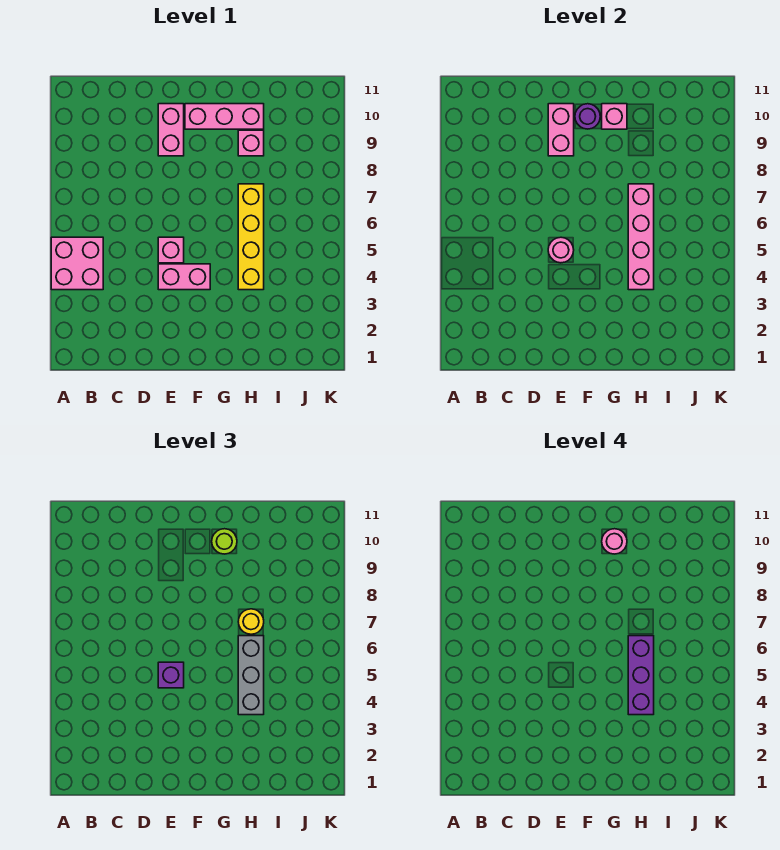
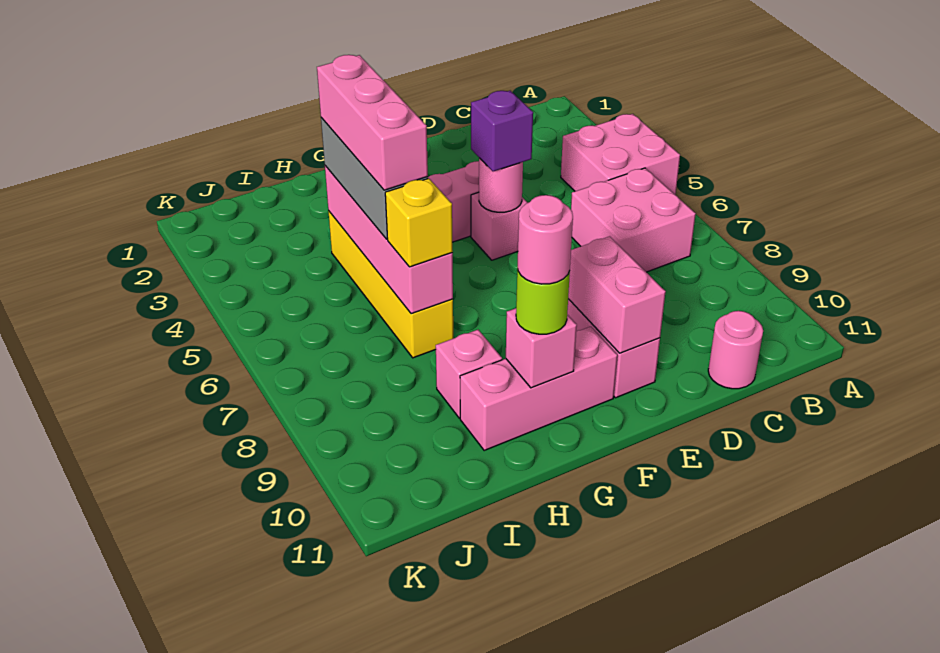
none -> pink brick B6:C7 level 1
none -> pink round brick C11 level 1
purple round brick F10 level 2 -> none
purple brick H4:H6 level 4 -> pink brick H4:H6 level 4
yellow round brick H7 level 3 -> yellow brick H7 level 3

